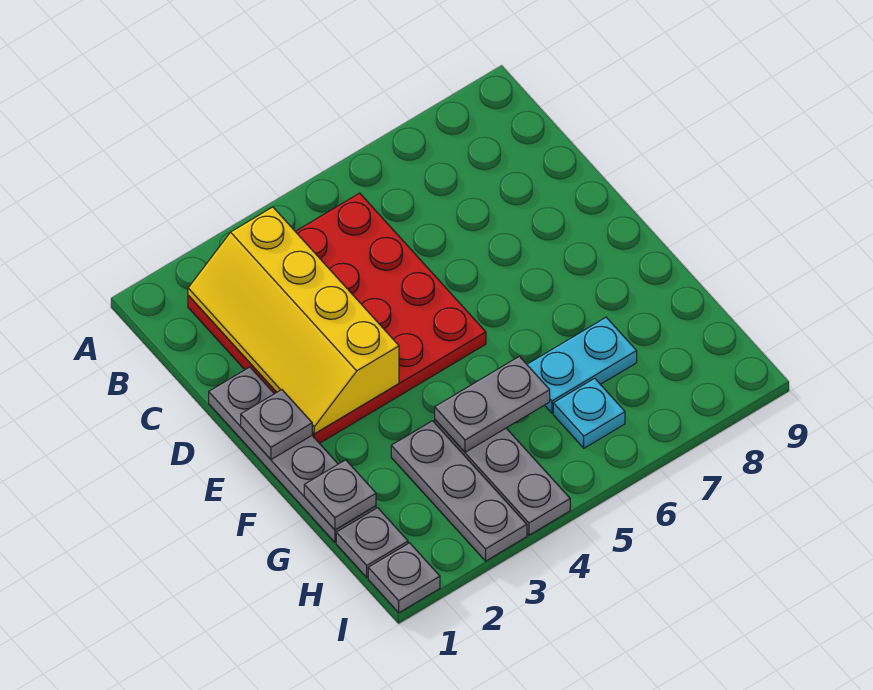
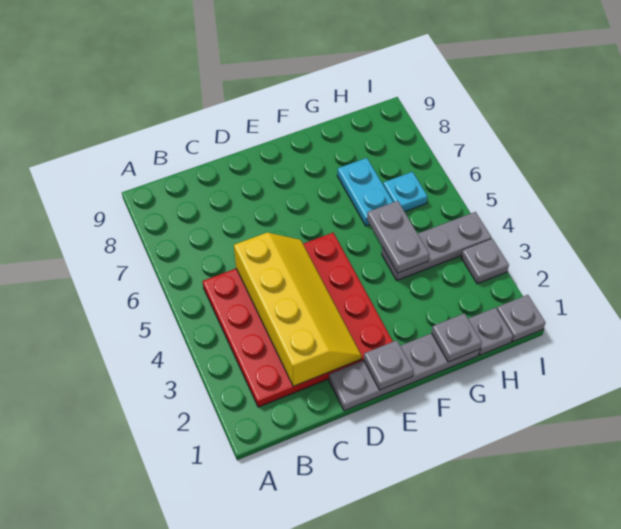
yellow slope B2:E3 level 2 top 3 -> yellow slope C2:D5 level 2 top C
grey plate G3:I3 level 1 -> grey plate I3 level 1

